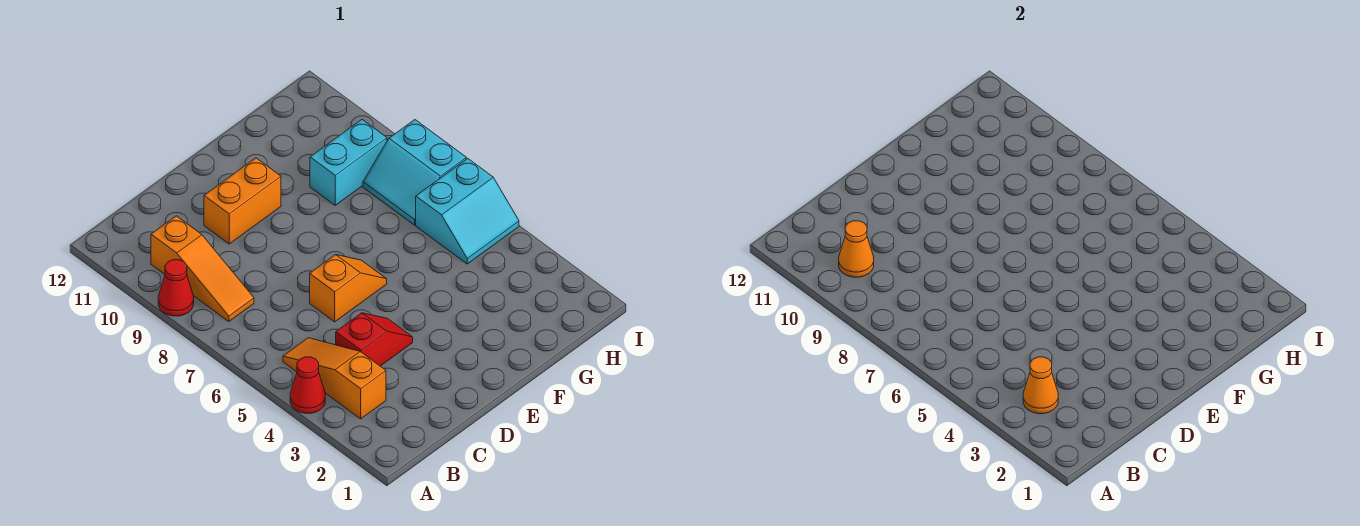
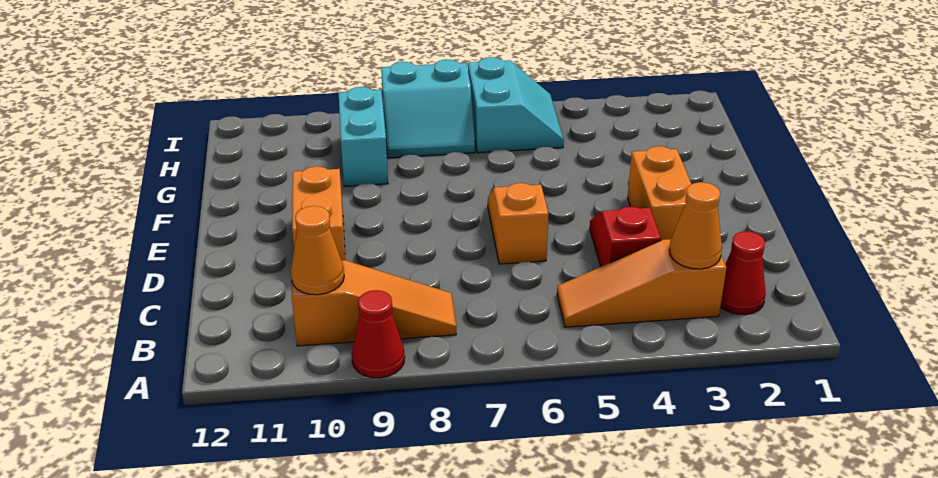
red cone A4 level 1 -> red cone B2 level 1
none -> orange brick D3:E3 level 1

